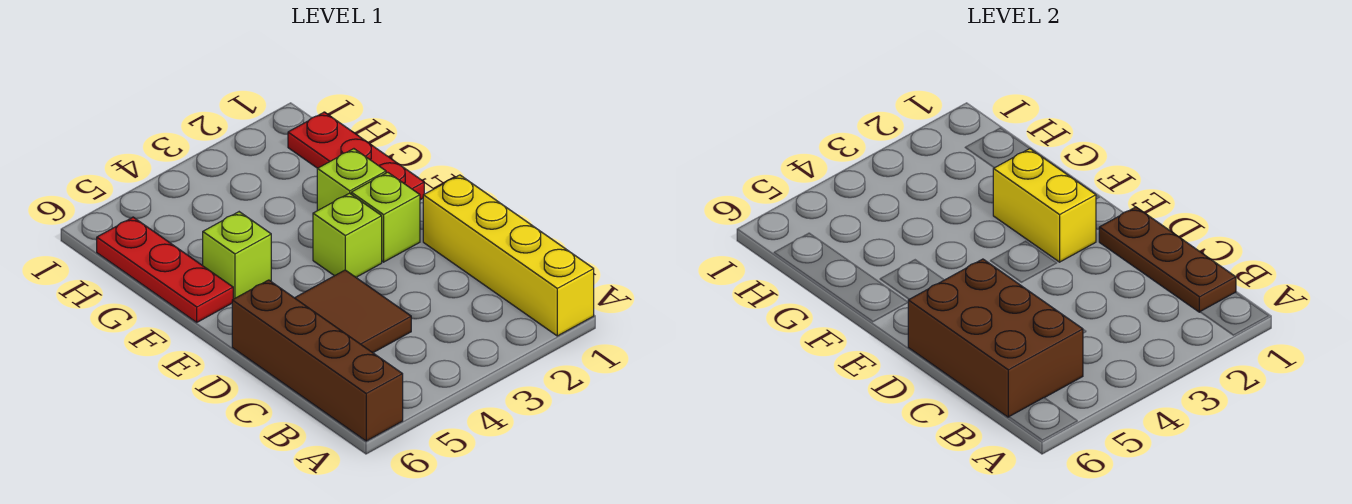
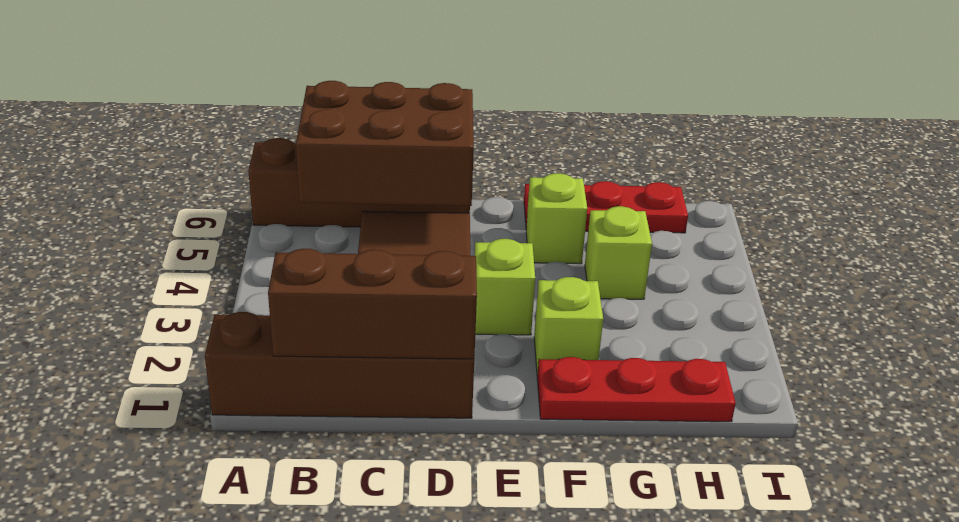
yellow brick A1:D1 level 1 -> brown brick A1:D1 level 1
brown plate B1:D1 level 2 -> brown brick B1:D1 level 2
lime brick E2 level 1 -> lime brick G4 level 1
yellow brick E2:F2 level 2 -> none

